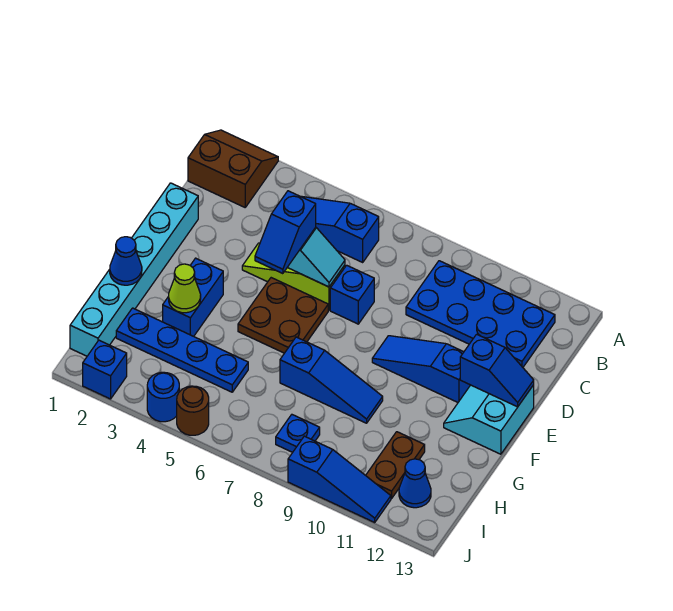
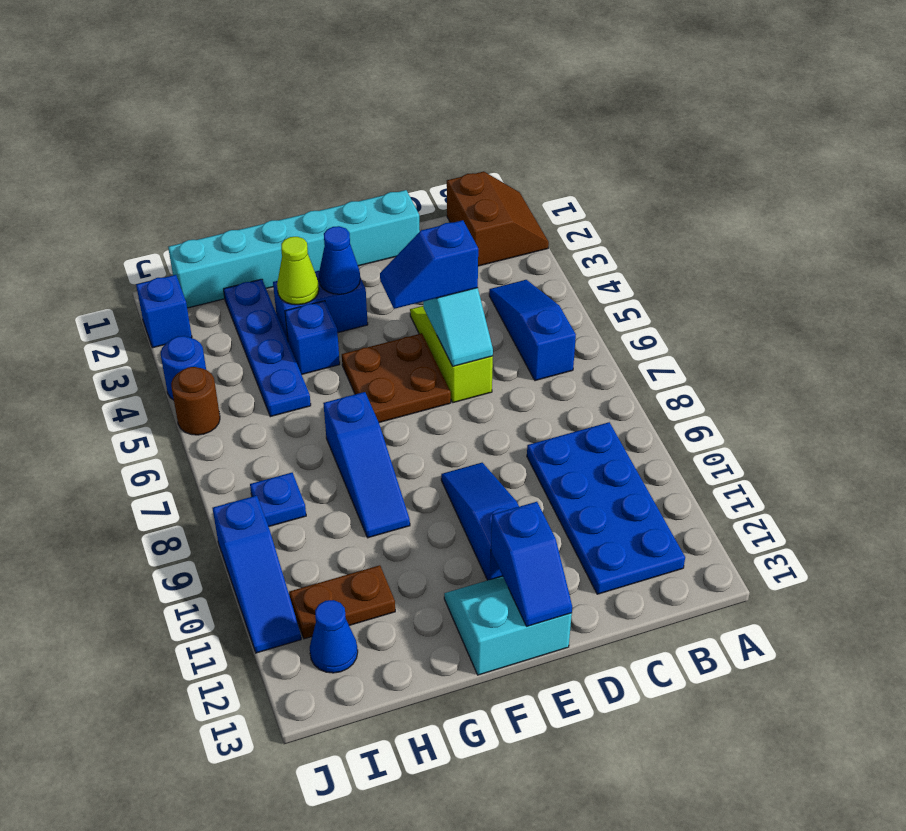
blue brick D7 level 1 -> blue brick G4 level 1
blue cone G1 level 2 -> blue cone F3 level 2

